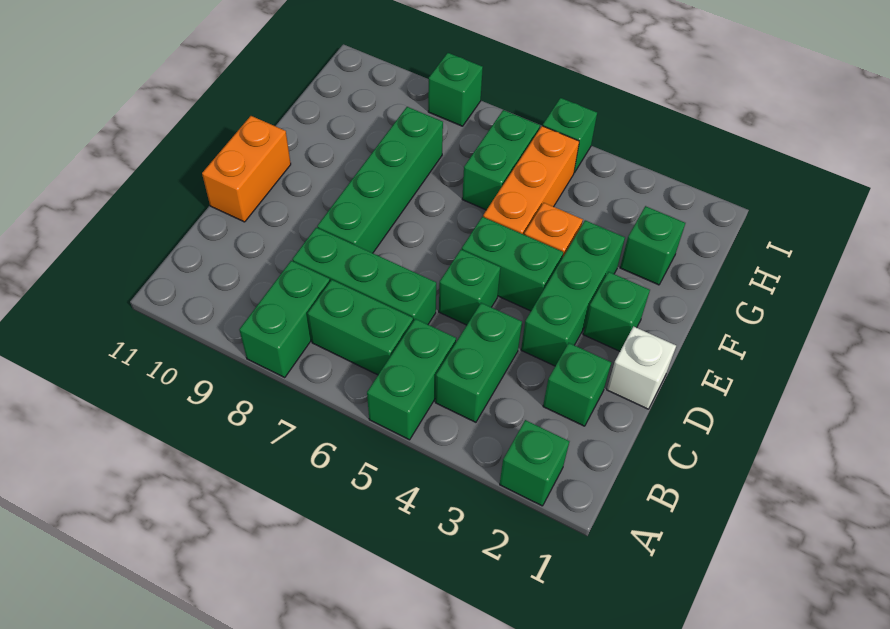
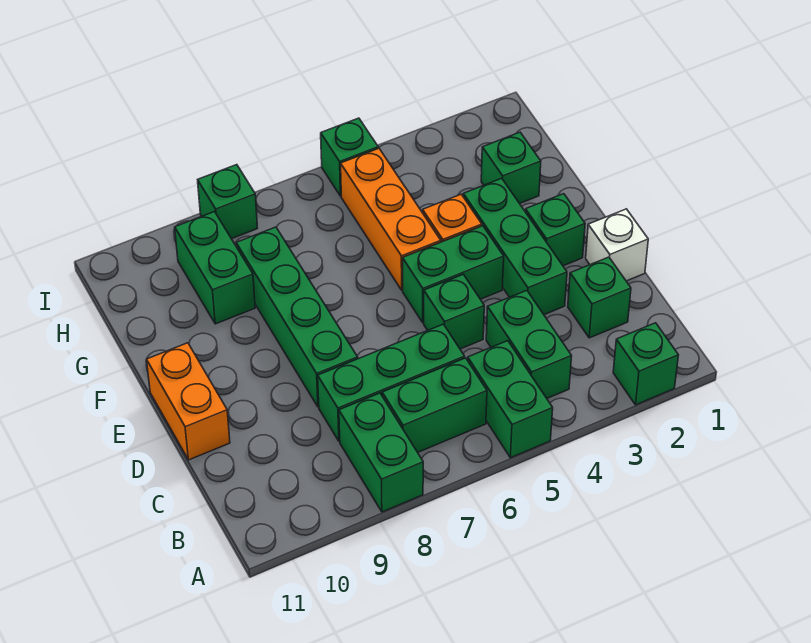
green brick G6:H6 level 1 -> green brick G9:H9 level 1

